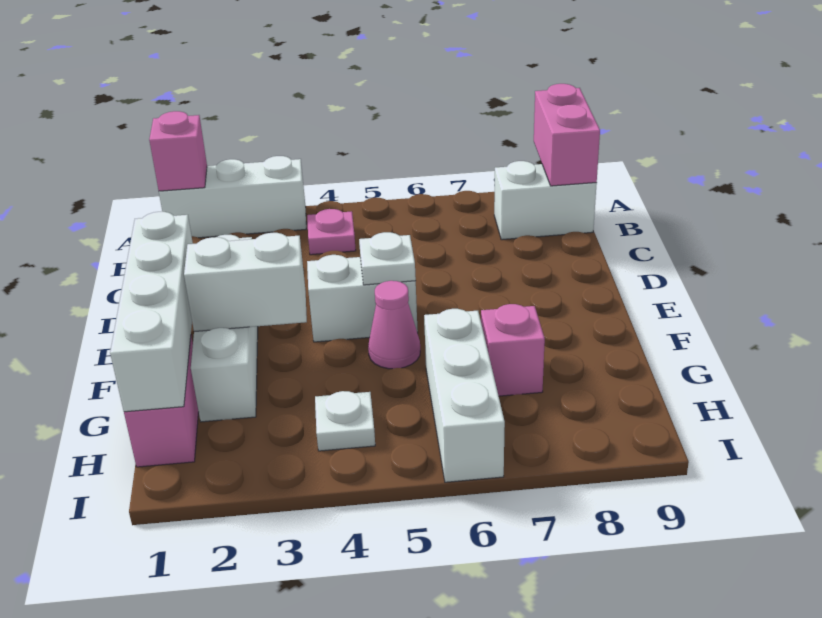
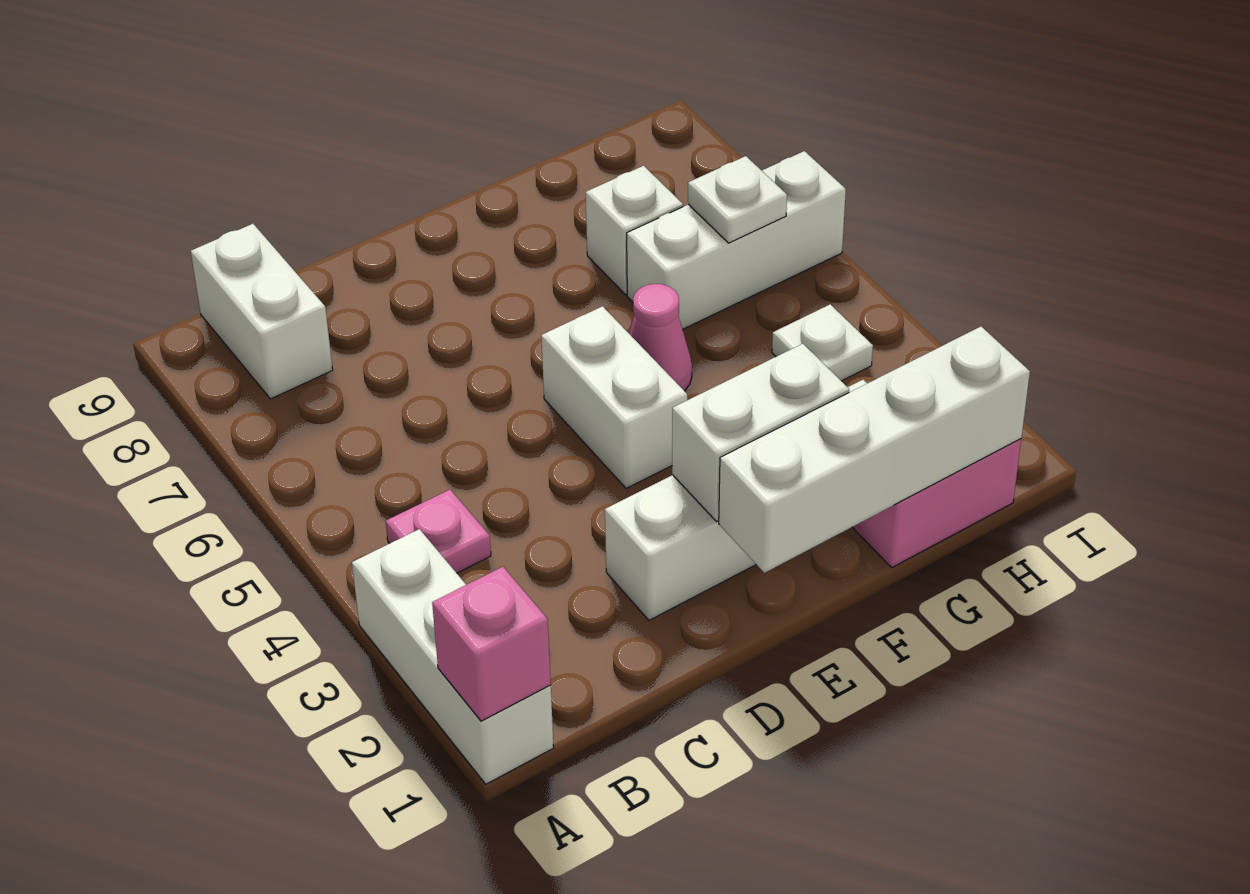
pink brick A9:B9 level 2 -> none
white plate E5 level 2 -> white plate H6 level 2
white brick F2:F3 level 2 -> white brick E2:F2 level 2
pink brick G7 level 1 -> white brick G7 level 1

